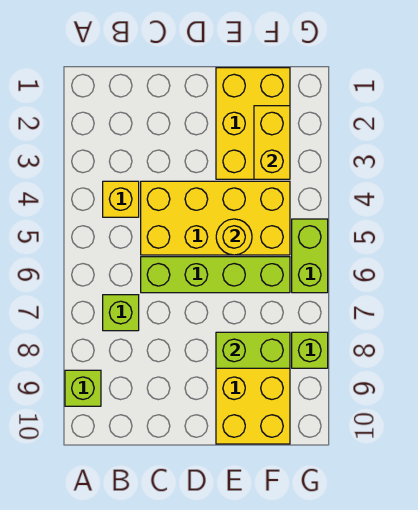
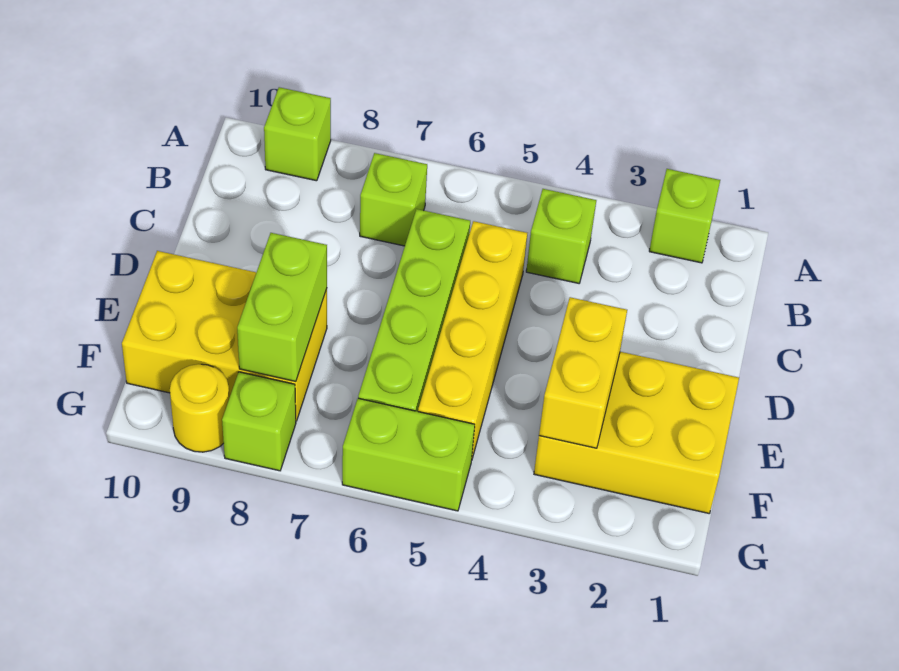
none -> lime brick A2 level 1
yellow brick B4 level 1 -> lime brick B4 level 1
yellow brick C4:F5 level 1 -> yellow brick C5:F5 level 1
yellow round brick E5 level 2 -> yellow round brick G9 level 1
yellow brick F2:F3 level 2 -> yellow brick E3:F3 level 2

